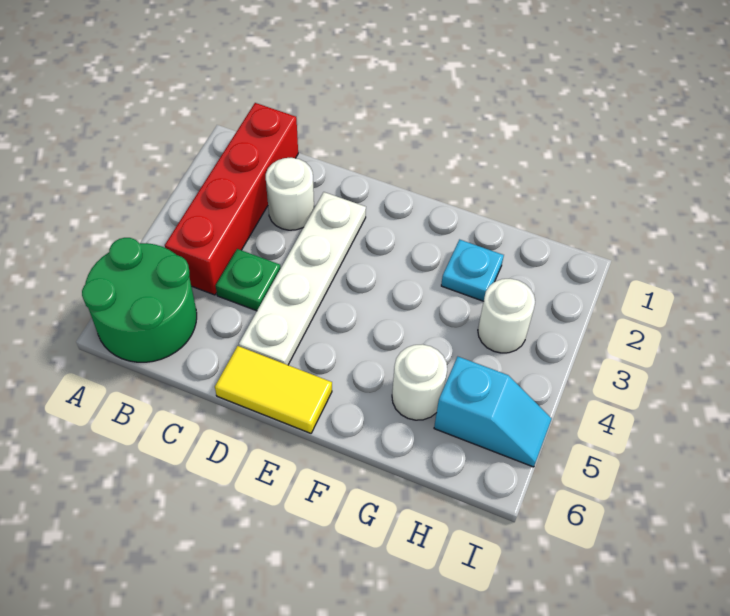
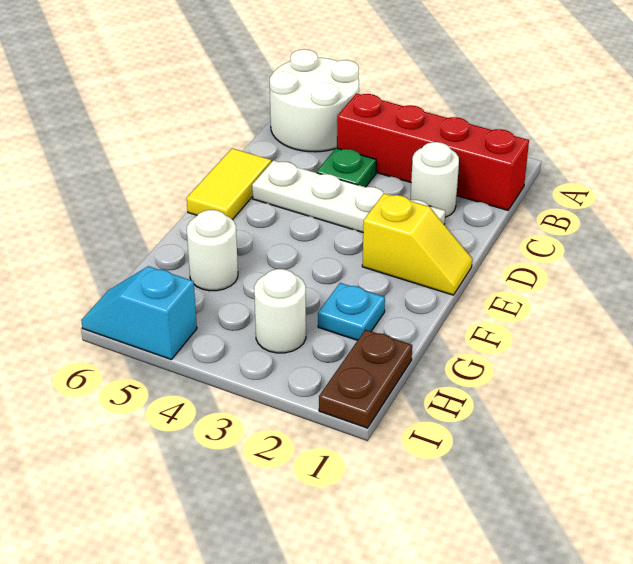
green round brick A5:B6 level 1 -> white round brick A5:B6 level 1
none -> yellow slope E1:E2 level 1 top 2
none -> brown plate H1:I1 level 1
cyan slope H5:I5 level 1 top H -> cyan slope I5:I6 level 1 top 5

